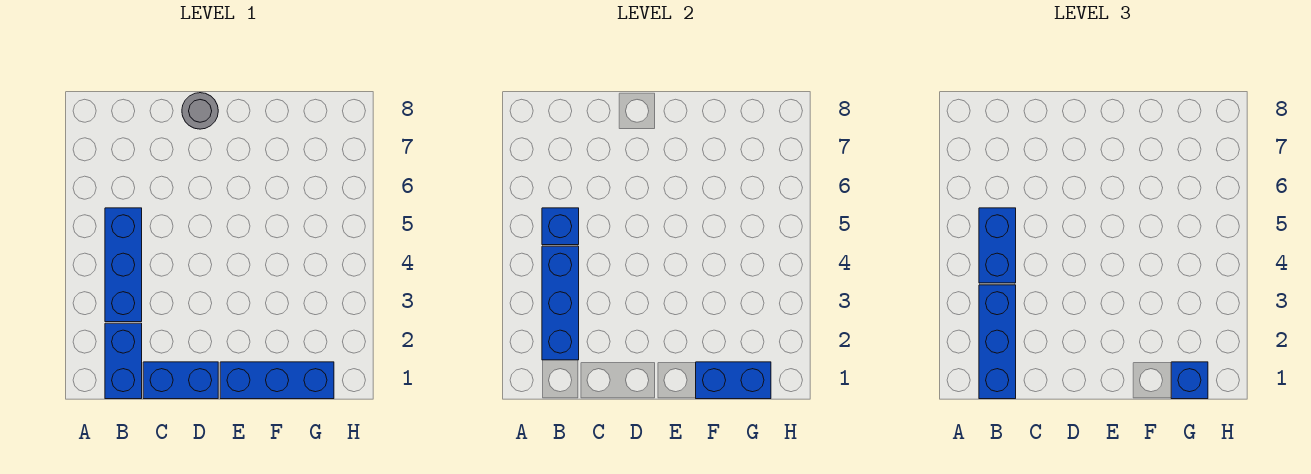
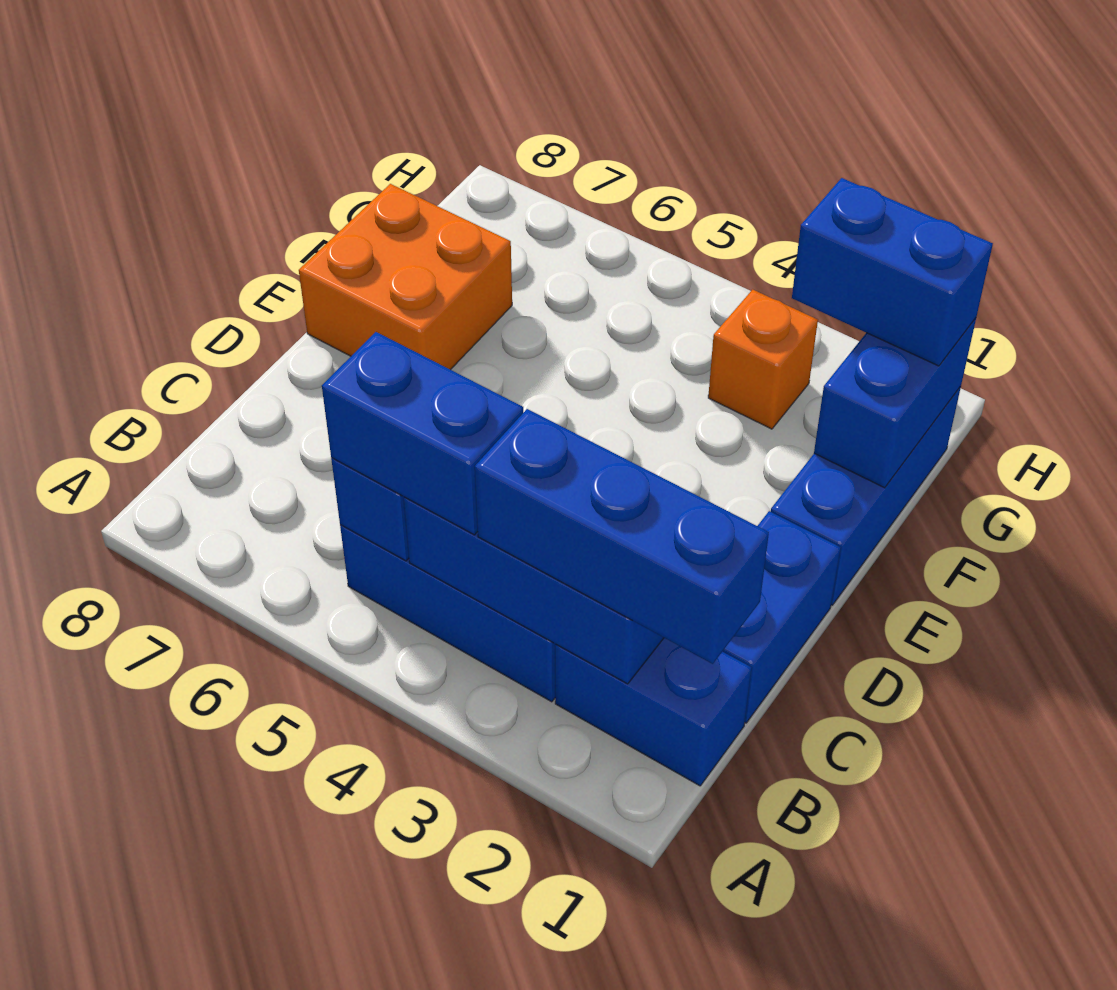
grey round brick D8 level 1 -> none
none -> orange brick E7:F8 level 1
blue brick G1 level 3 -> blue brick G1:G2 level 3
none -> orange brick G3 level 1

